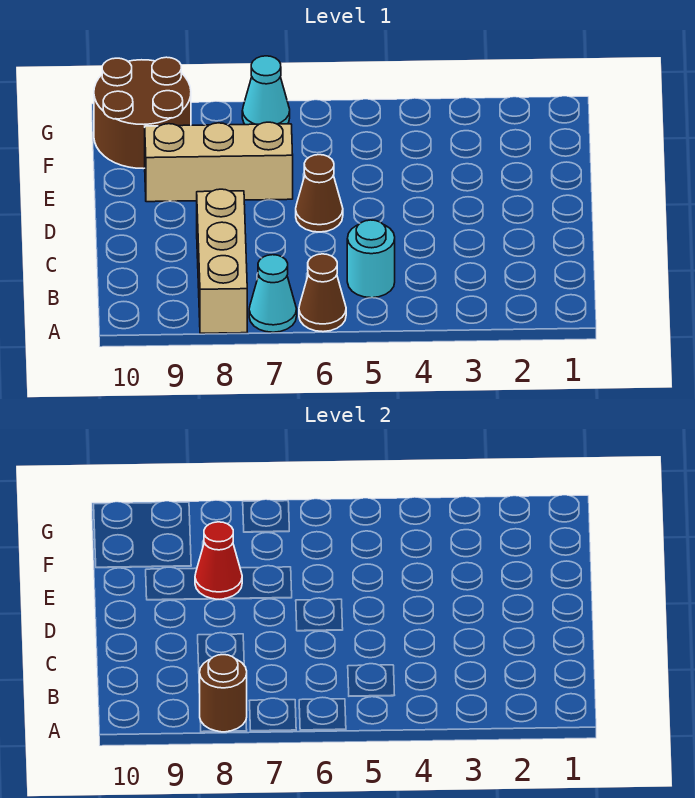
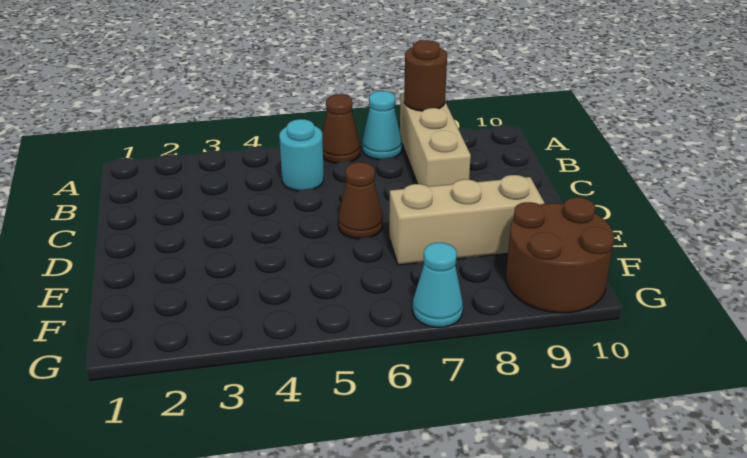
red cone E8 level 2 -> none

